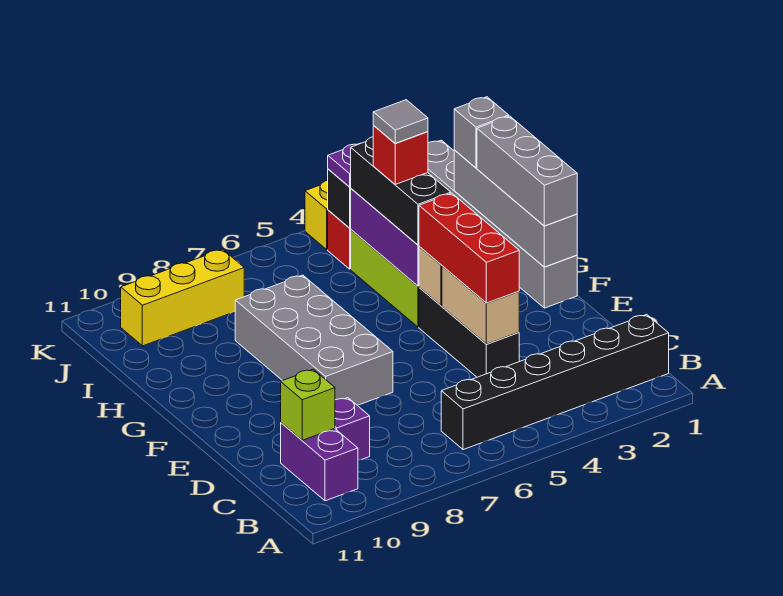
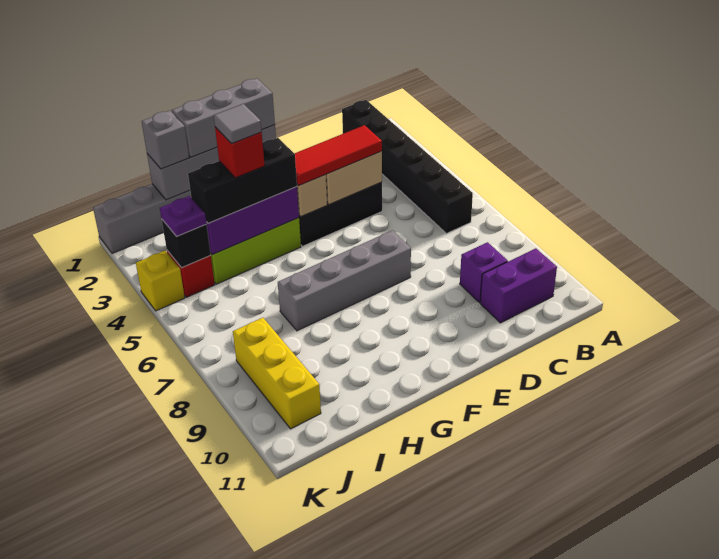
lime brick C10 level 2 -> none
red brick D4:F4 level 3 -> red tile D4:F4 level 3
grey brick E7:H8 level 1 -> grey brick E7:H7 level 1

